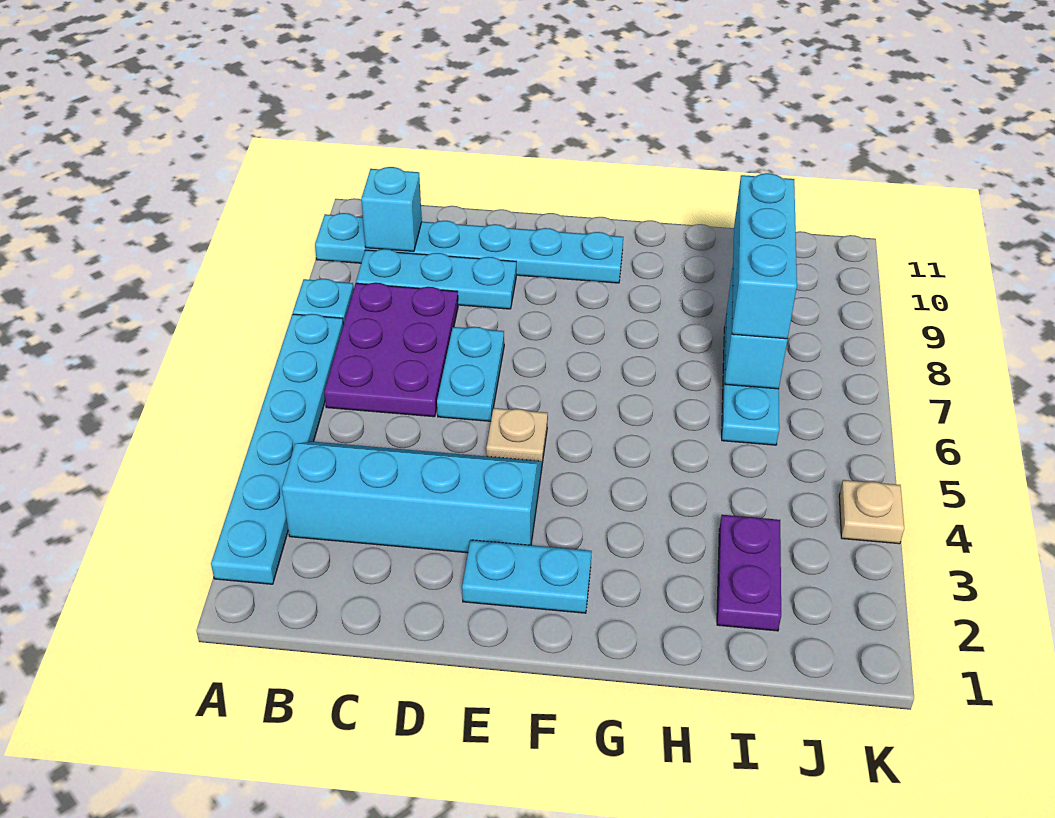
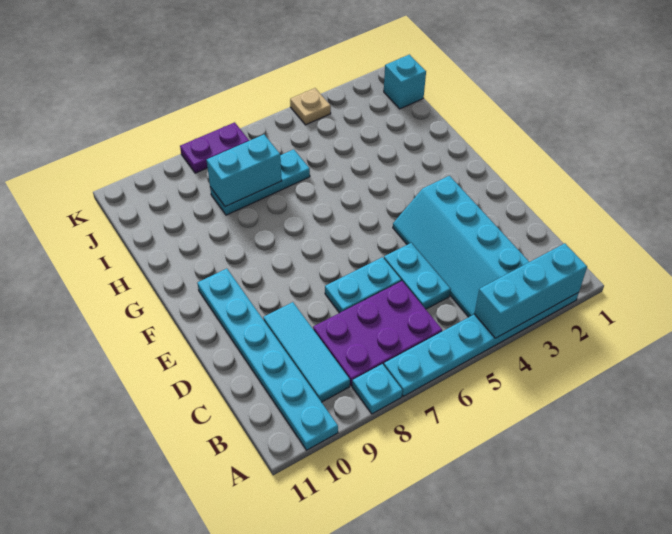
cyan plate B9:D9 level 1 -> cyan tile B9:D9 level 1
cyan brick B10 level 2 -> cyan brick J1 level 1
cyan plate E2:F2 level 1 -> cyan plate C5:D5 level 1
tan plate E5 level 1 -> none
purple plate I2:I3 level 1 -> purple plate K7:K8 level 1
cyan brick I7:I9 level 3 -> cyan brick A2:A4 level 2

